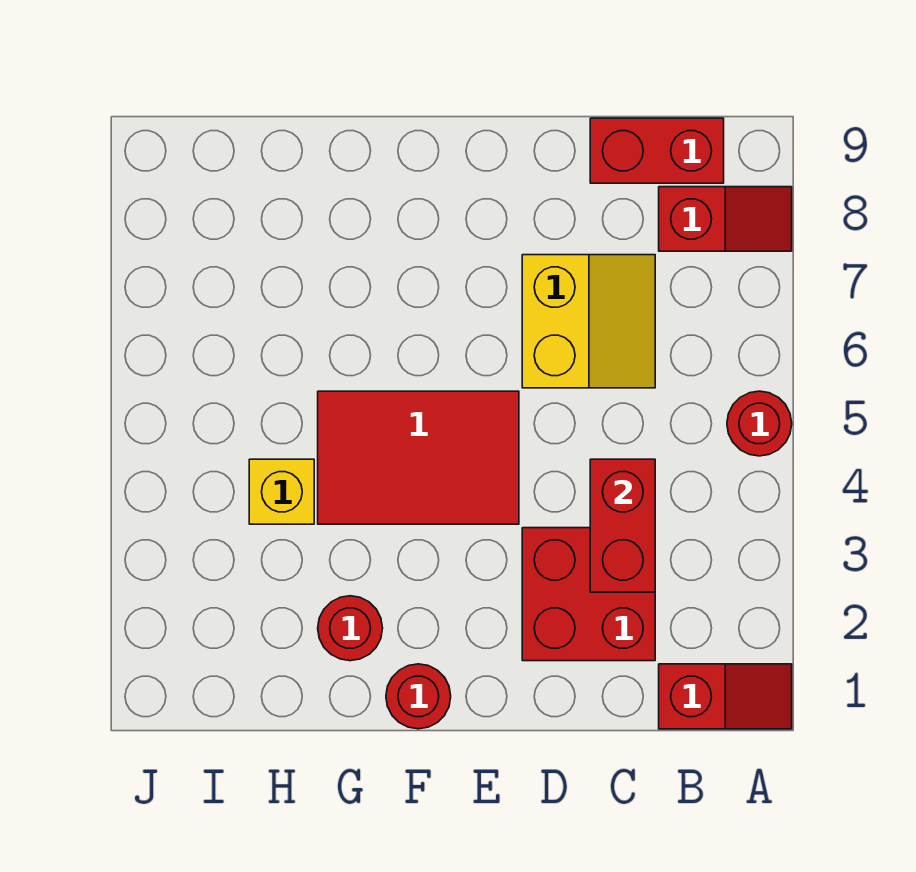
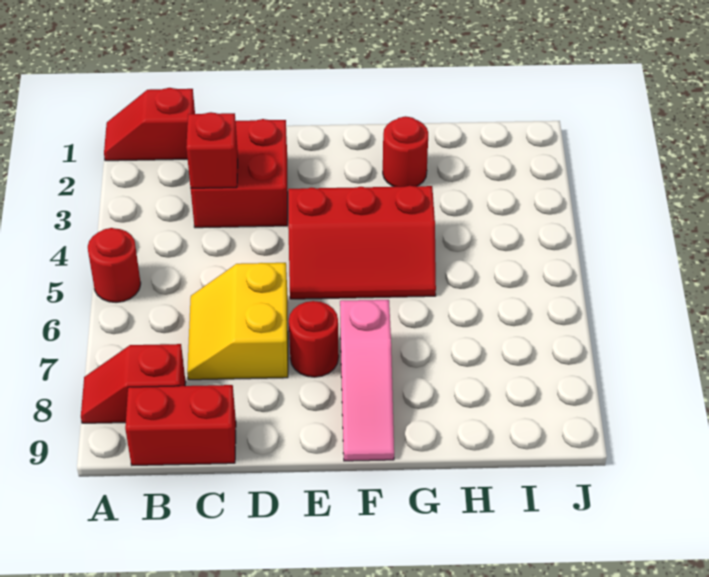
red brick C3:C4 level 2 -> red brick C3 level 2
red tile E4:G5 level 1 -> red slope E4:G5 level 1 top 4
red round brick F1 level 1 -> red round brick E7 level 1
none -> pink slope F7:F9 level 1 top 7
yellow brick H4 level 1 -> none

